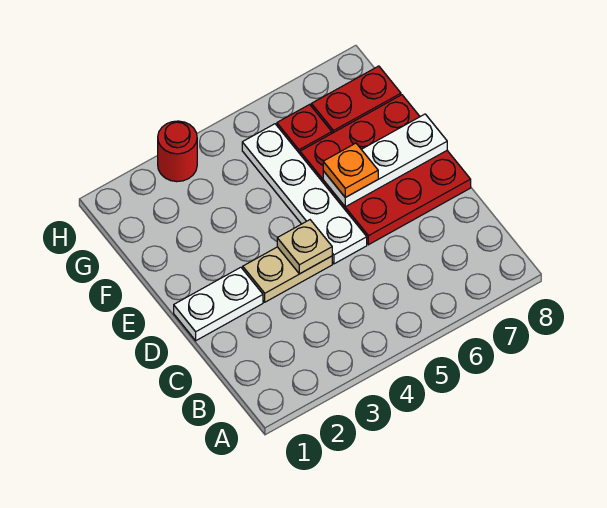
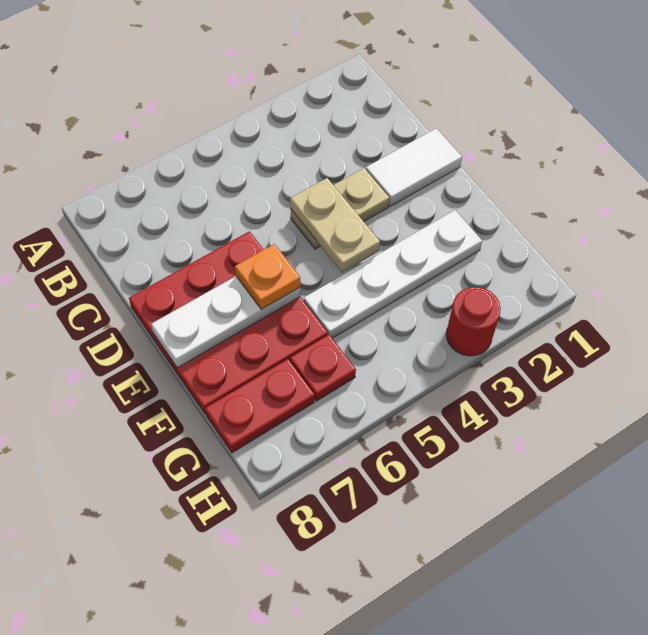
white plate D1:D2 level 1 -> white tile D1:D2 level 1
tan plate D4 level 2 -> tan plate D4:E4 level 2
white plate D5:G5 level 1 -> white plate F2:F5 level 1

